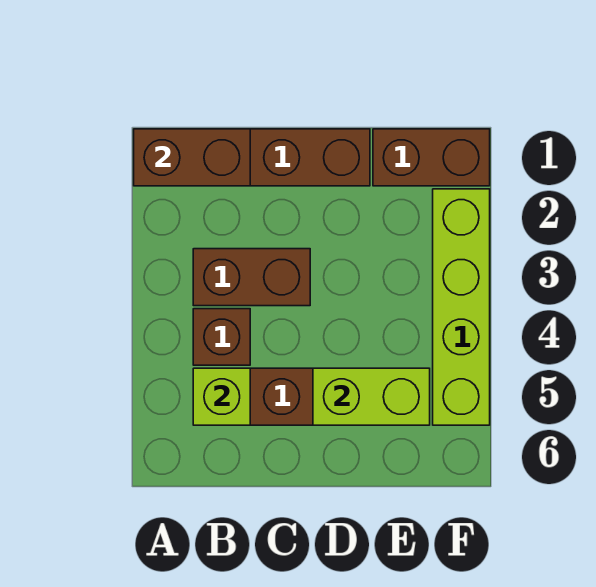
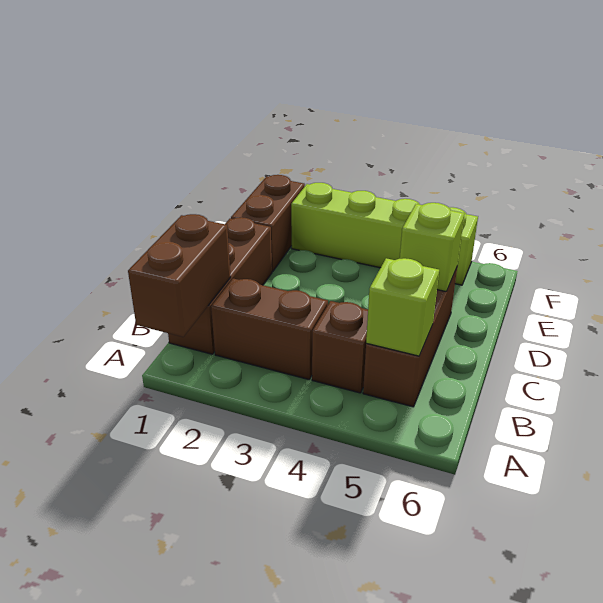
brown brick B3:C3 level 1 -> brown brick B2:B3 level 1
lime brick D5:E5 level 2 -> lime brick D5 level 2

